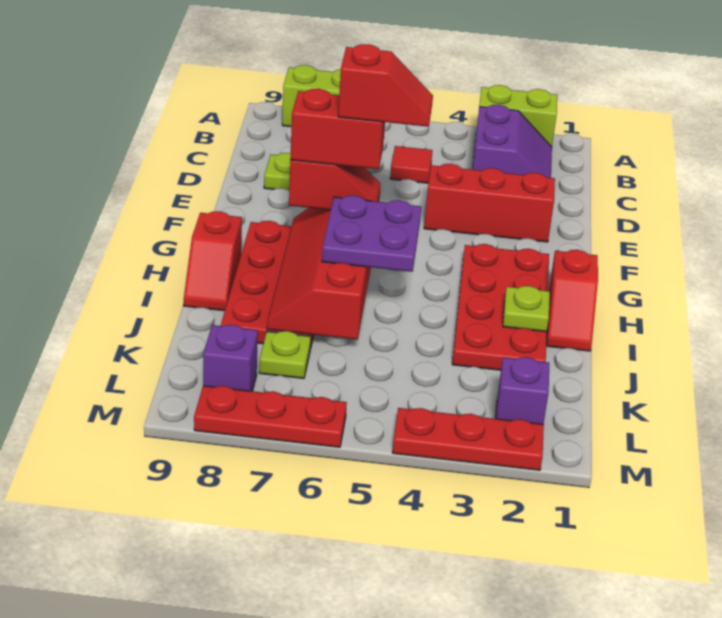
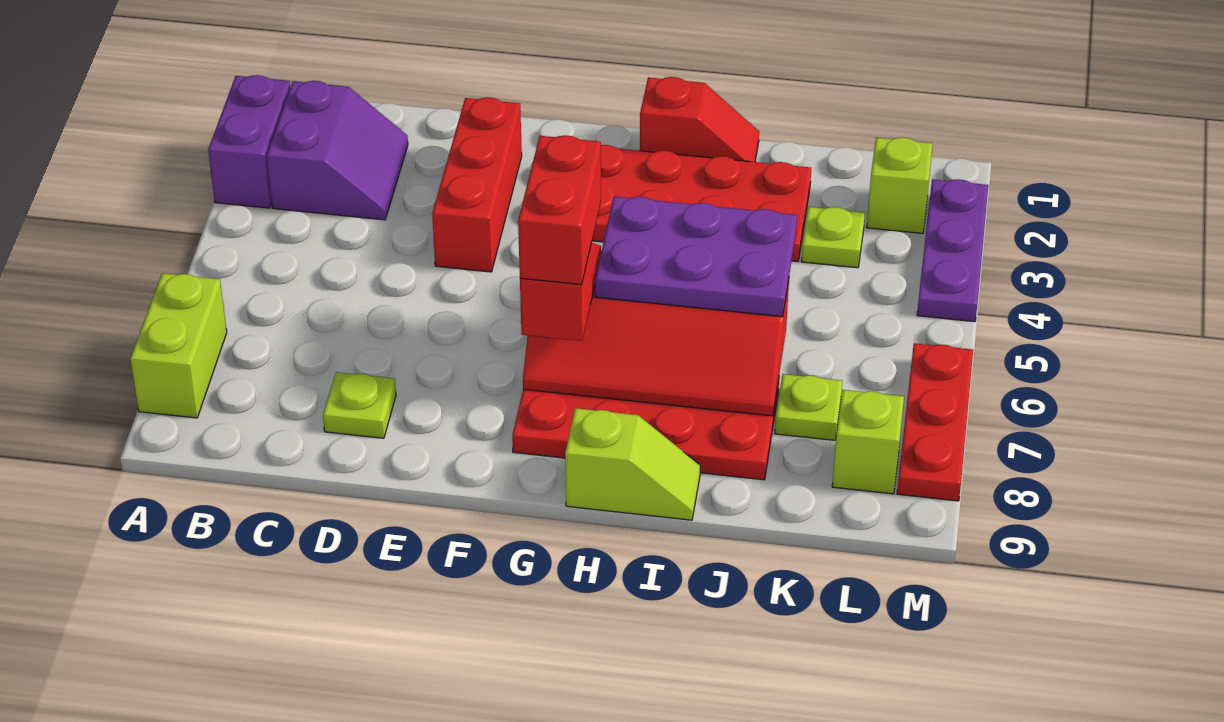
lime brick A2:A3 level 1 -> purple brick A2:A3 level 1
purple slope B2:C3 level 1 top 3 -> purple slope B2:C3 level 1 top B
red tile C5 level 1 -> none
red slope G5:G6 level 5 top 6 -> none
purple plate H5:I6 level 3 -> purple plate H5:J6 level 3
red slope H9:I9 level 1 top H -> lime slope H9:I9 level 1 top H
lime plate I2 level 2 -> lime plate K3 level 1
purple brick L2 level 1 -> lime brick L2 level 1
purple brick L8 level 1 -> lime brick L8 level 1
red plate M2:M4 level 1 -> purple plate M2:M4 level 1

